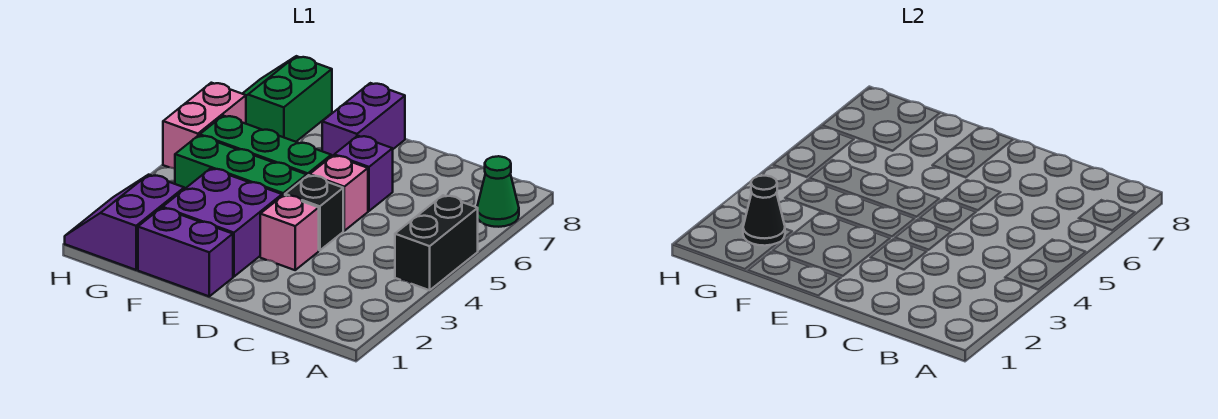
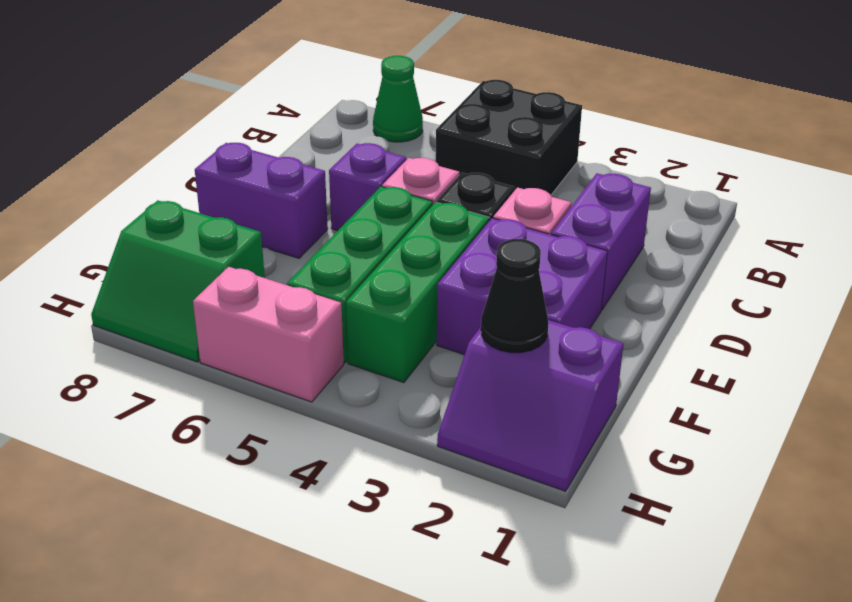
black brick A4:A5 level 1 -> black brick A4:B5 level 1
purple brick E1:F1 level 1 -> purple brick C2:D2 level 1

